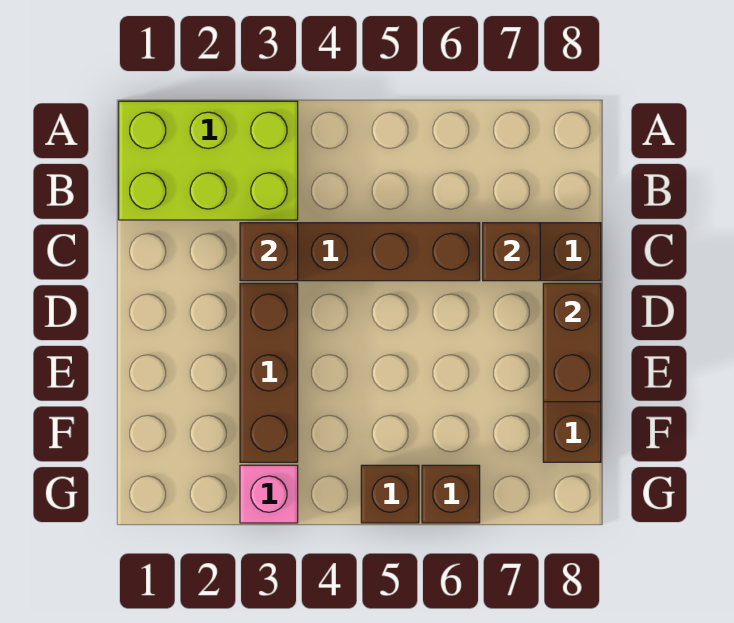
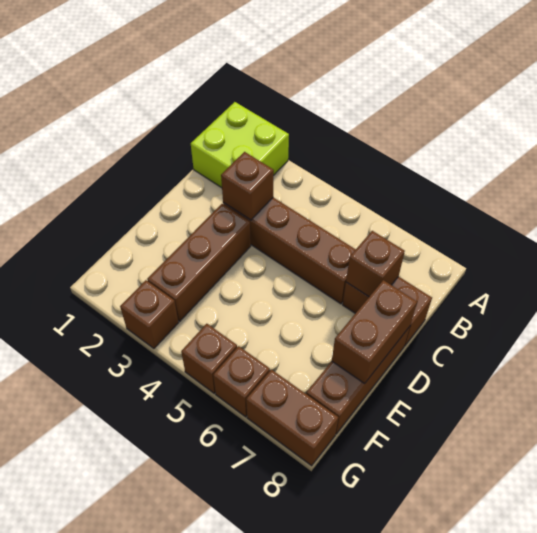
lime brick A1:B3 level 1 -> lime brick A1:B2 level 1
pink brick G3 level 1 -> brown brick G3 level 1
none -> brown brick G7:G8 level 1

